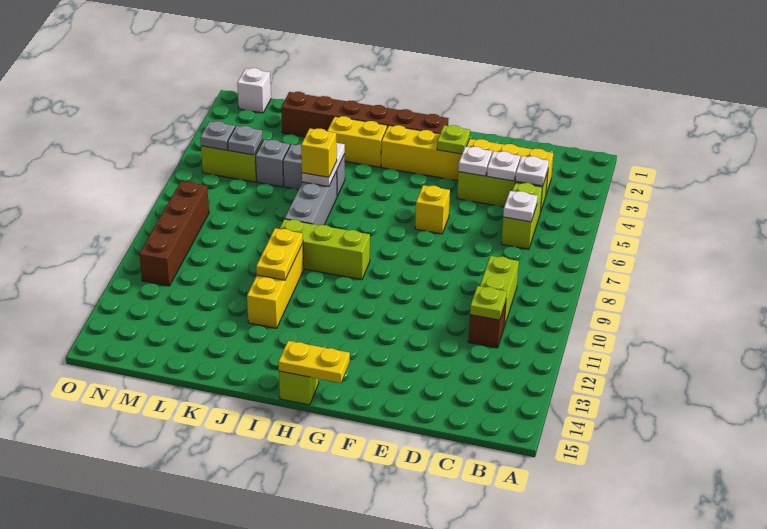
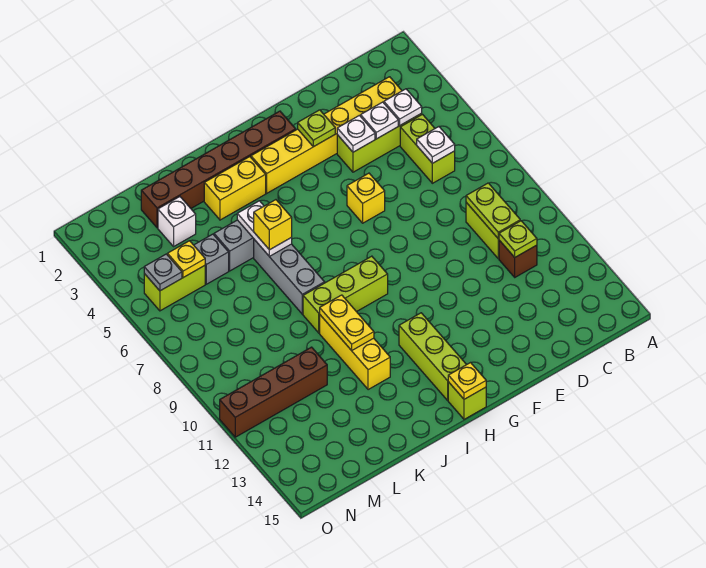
none -> lime plate C9:C10 level 2
yellow plate G15:H15 level 2 -> yellow plate H15 level 2
none -> lime brick H12:H14 level 1
grey plate M5 level 2 -> yellow plate M5 level 2
white brick N1 level 1 -> white brick L3 level 1
brown brick N8:N11 level 1 -> brown brick L11:O11 level 1

